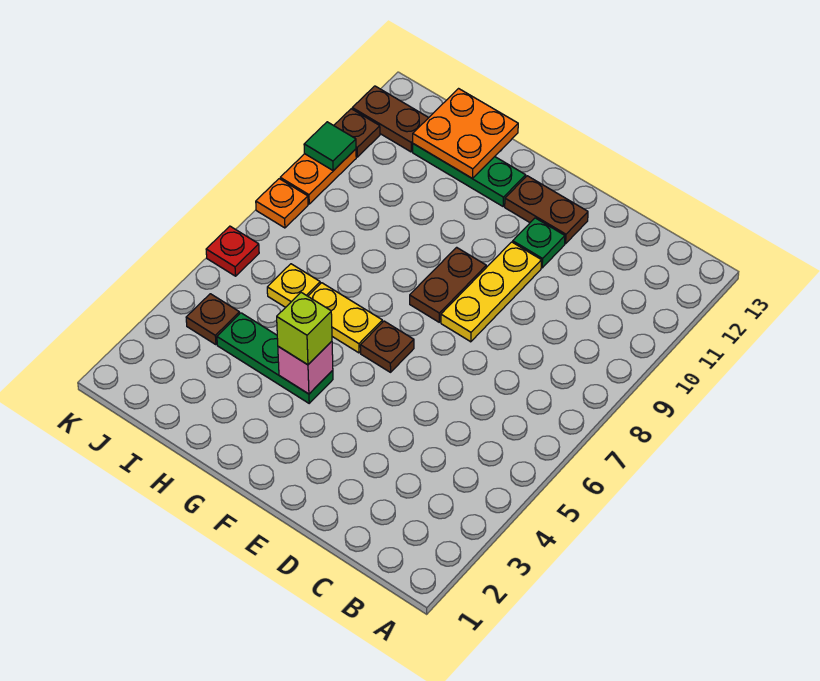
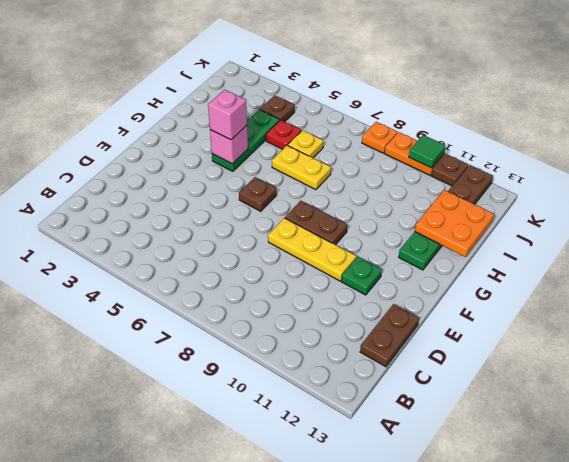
brown plate E12:F12 level 1 -> brown plate C13:D13 level 1
lime brick G4 level 3 -> pink brick G4 level 3
yellow plate G6:H6 level 1 -> yellow plate H6:H7 level 1
red plate K6 level 1 -> red plate I5 level 1

